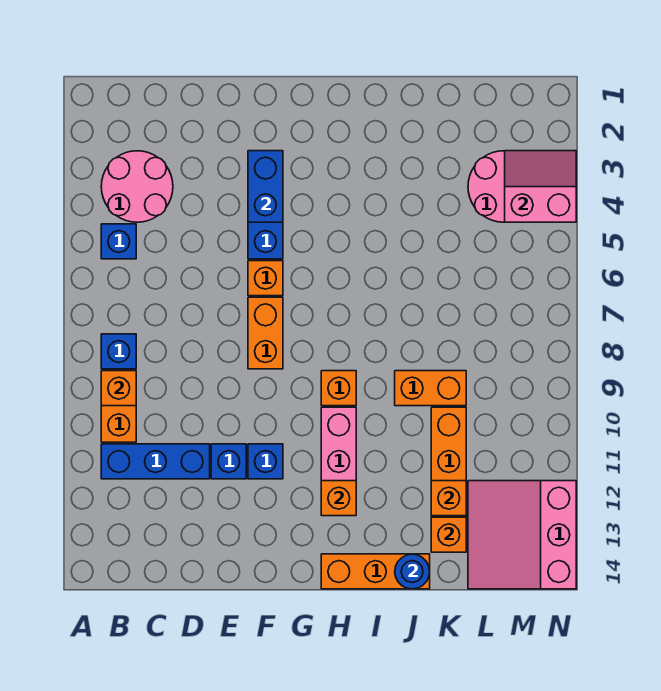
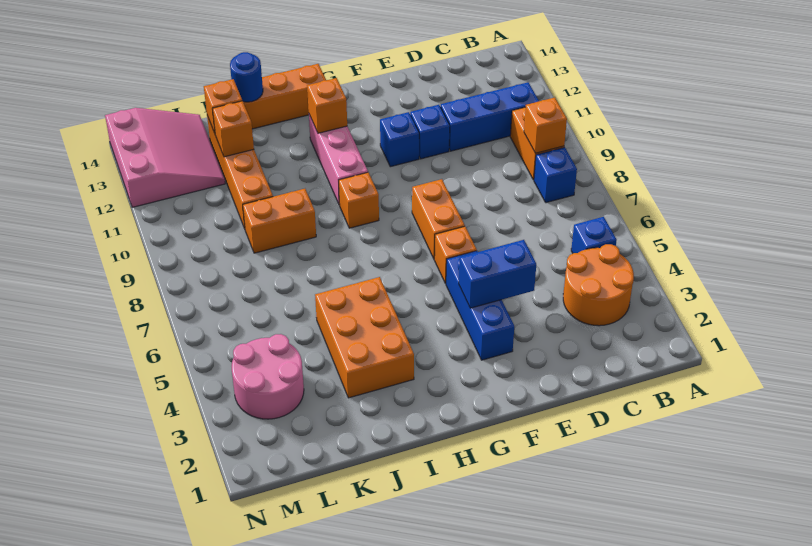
pink round brick B3:C4 level 1 -> orange round brick B3:C4 level 1
blue brick F3:F4 level 2 -> blue brick E4:F4 level 2
none -> orange brick I3:J5 level 1
pink slope M3:N4 level 2 top 4 -> none

